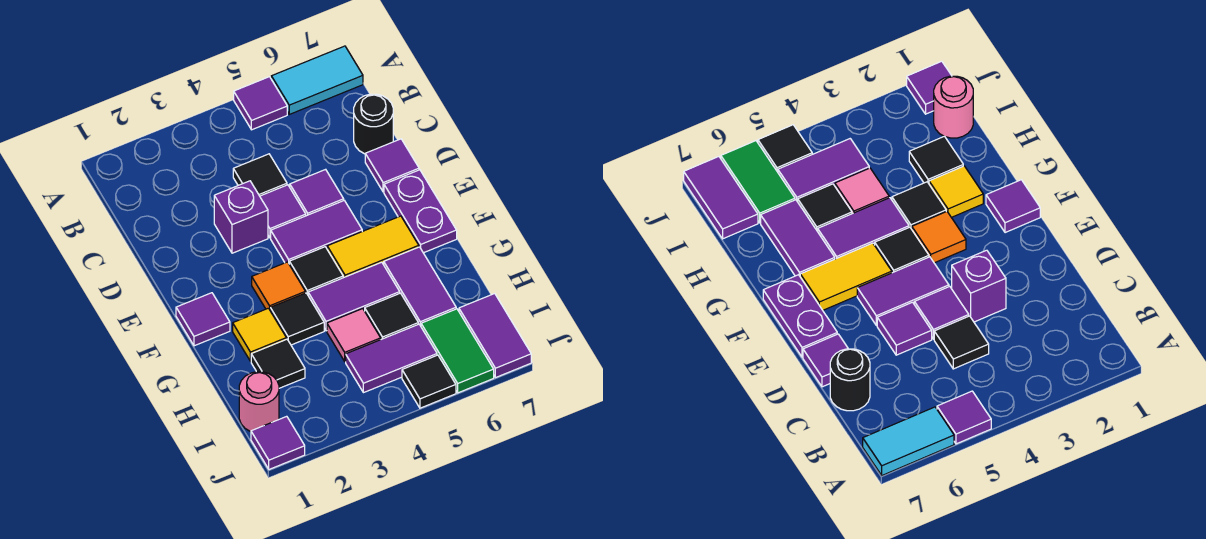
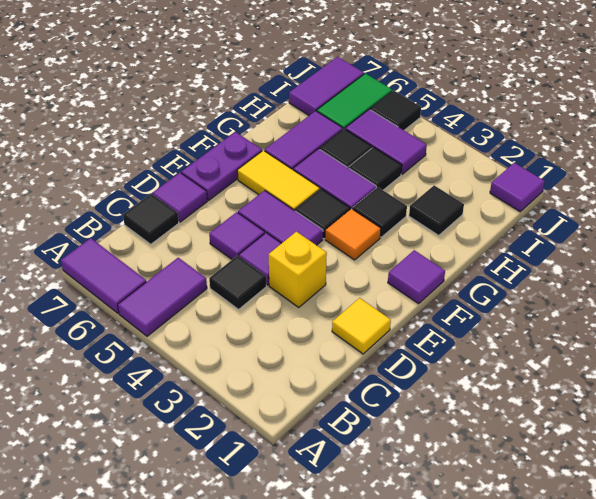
purple tile A5 level 1 -> purple tile A5:B5 level 1
cyan tile A6:A7 level 1 -> purple tile A6:A7 level 1
black round brick C7 level 1 -> black tile C7 level 1
purple brick D3 level 1 -> yellow brick D3 level 1
yellow tile G2 level 1 -> yellow tile D1 level 1
pink tile H4 level 1 -> black tile H4 level 1
pink round brick I1 level 1 -> none

